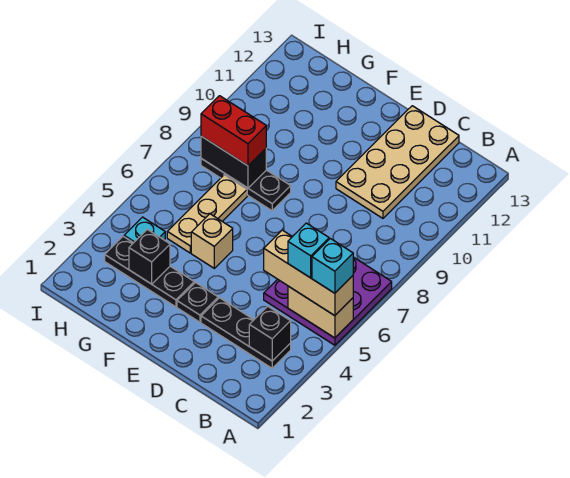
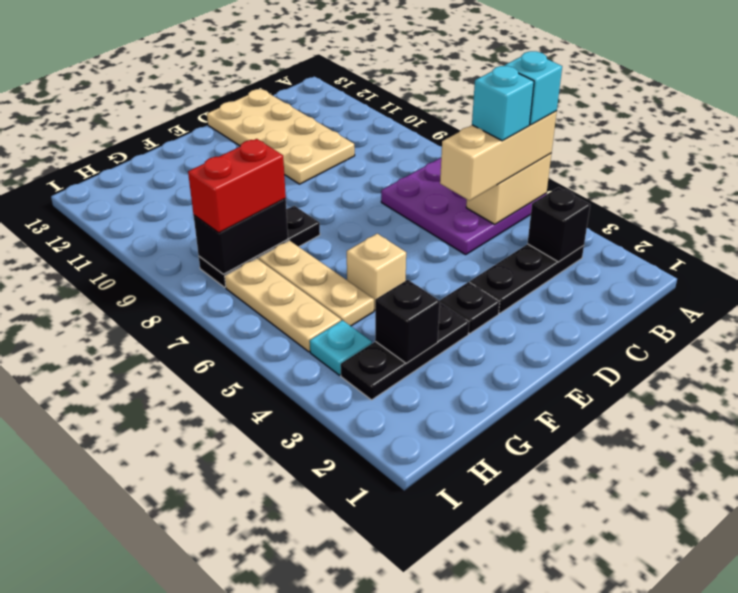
none -> tan plate H5:H7 level 1

